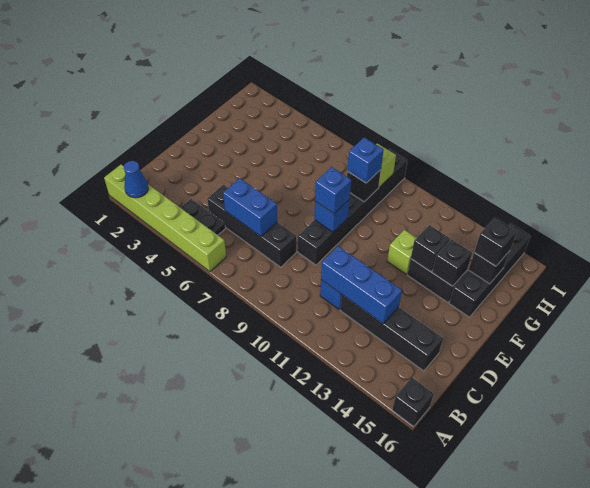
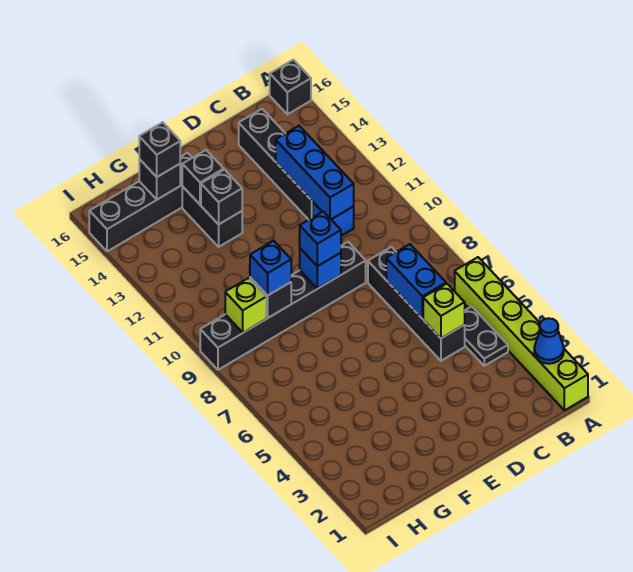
lime brick F12 level 1 -> lime brick C5 level 2

